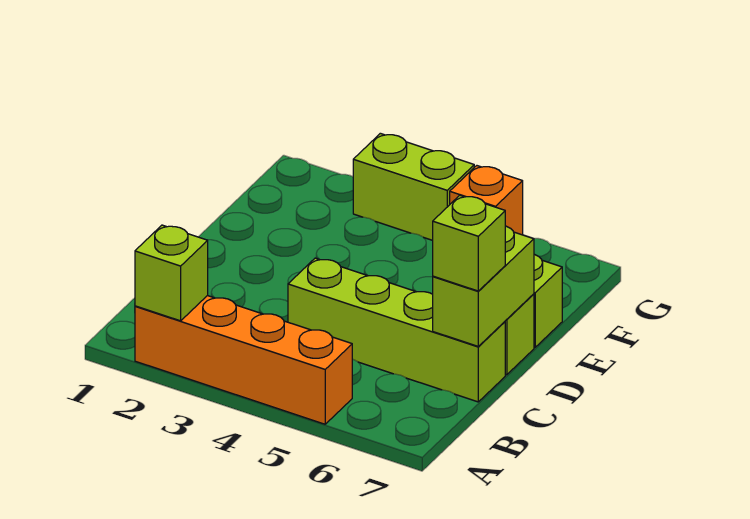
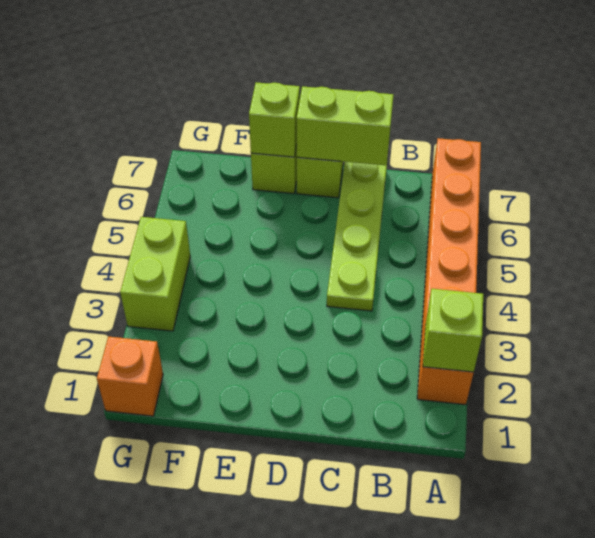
orange brick A2:A5 level 1 -> orange brick A2:A7 level 1
lime brick C4:C7 level 1 -> lime plate C4:C7 level 1
lime brick C7 level 3 -> lime brick E7 level 2
orange brick G5 level 1 -> orange brick G1 level 1

